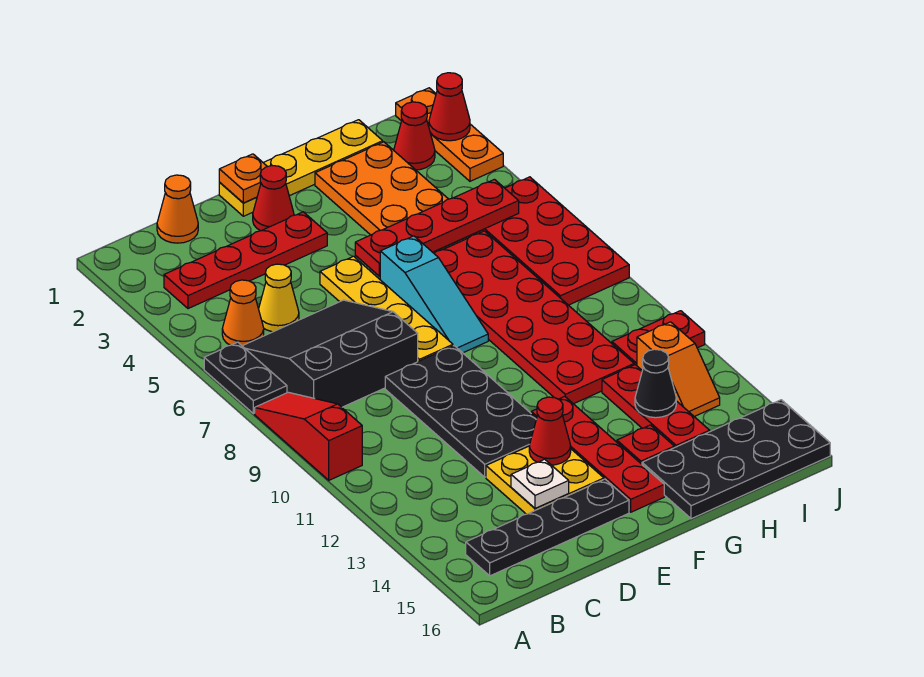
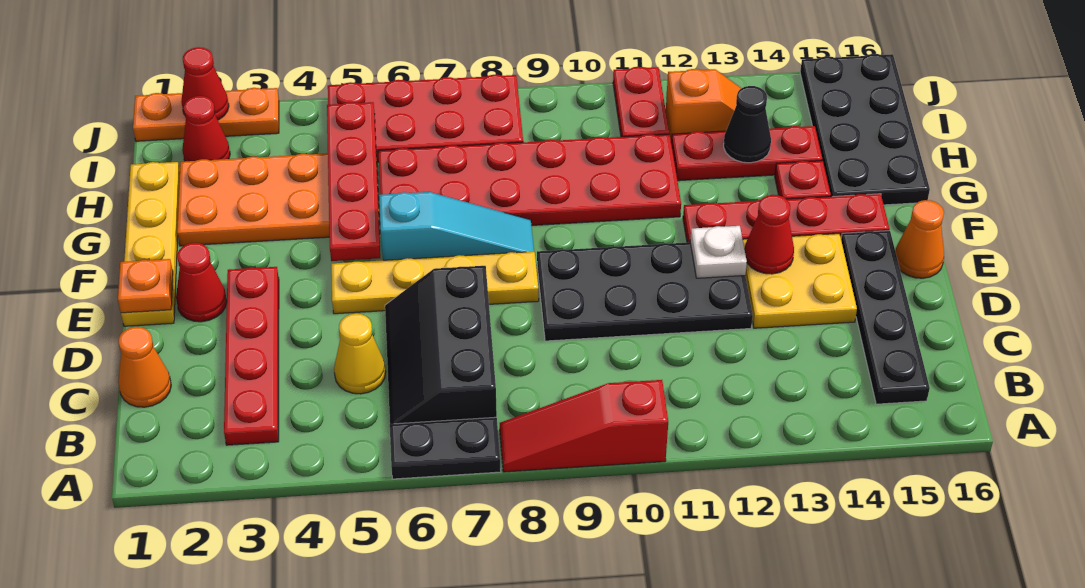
orange cone B5 level 1 -> orange cone E16 level 1
black slope B6:D8 level 1 top 8 -> black slope B6:D7 level 1 top 7
white plate D14 level 2 -> white plate E12 level 2

